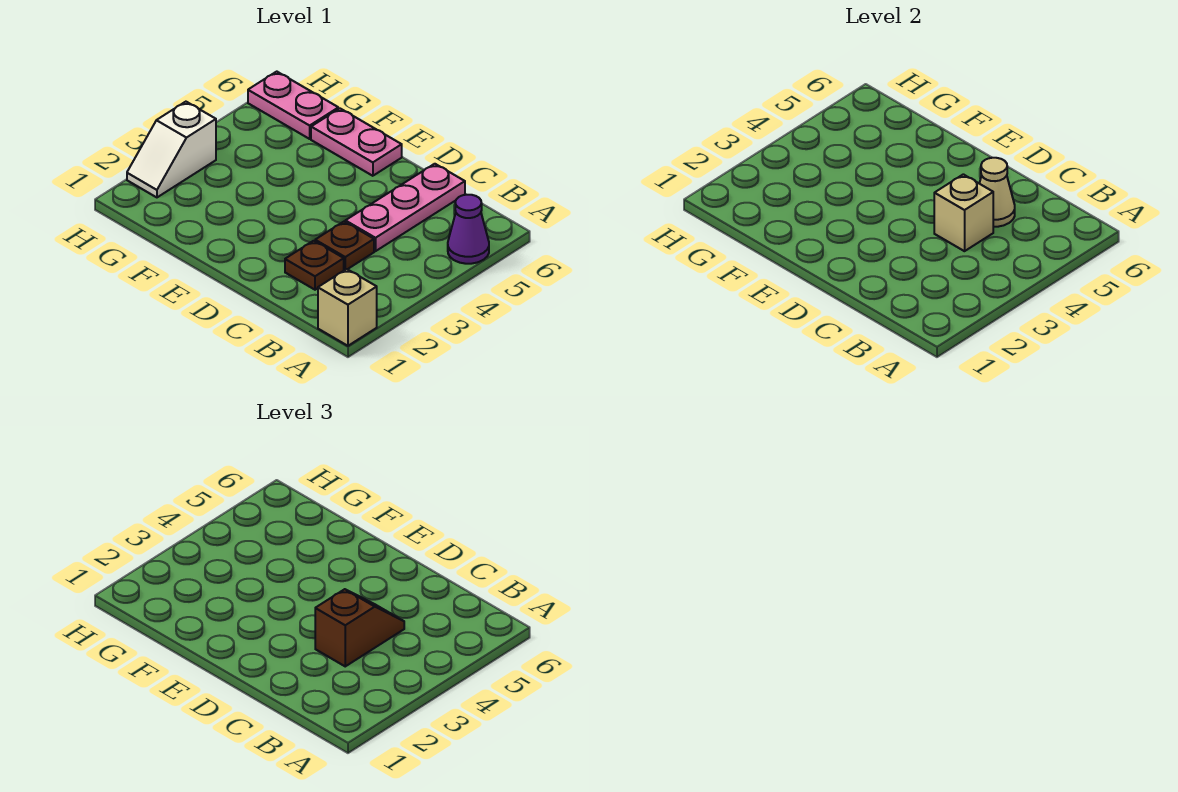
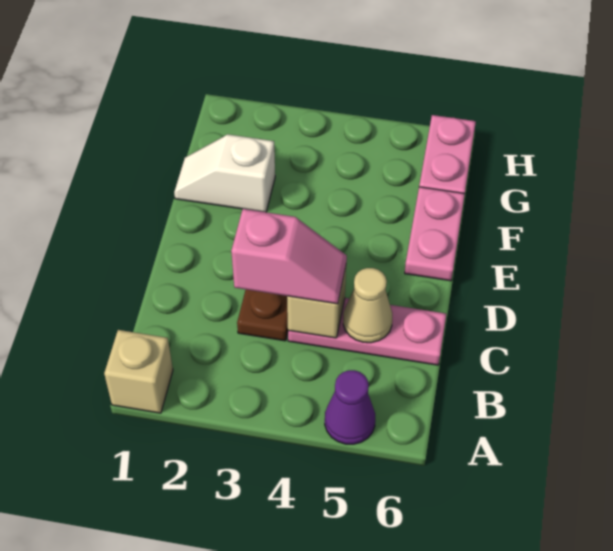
brown plate C2 level 1 -> none
brown slope C3:C4 level 3 top 3 -> pink slope C3:C4 level 3 top 3
white slope H2:H3 level 1 top 3 -> white slope F1:F2 level 1 top 2

